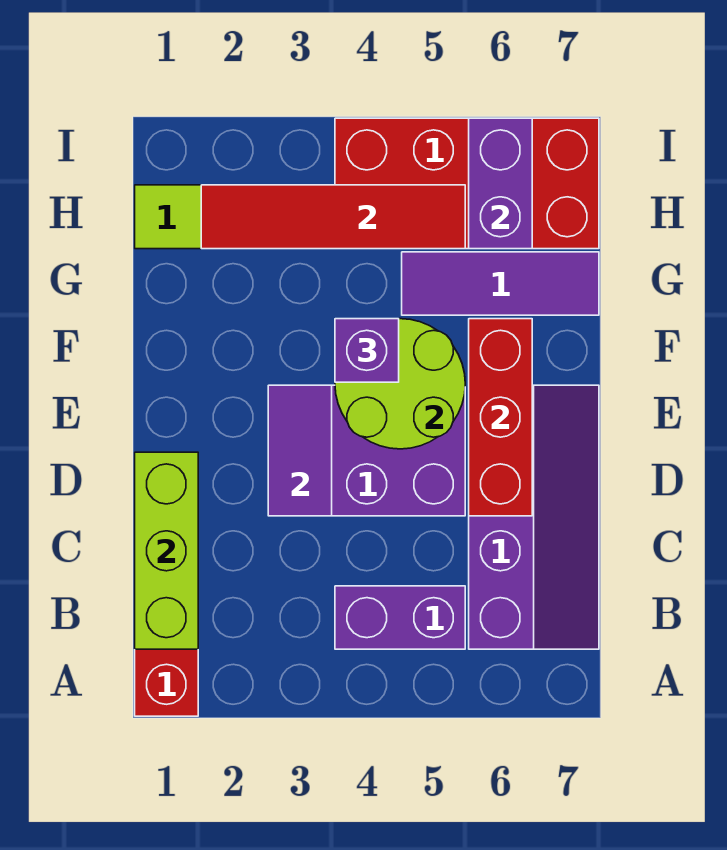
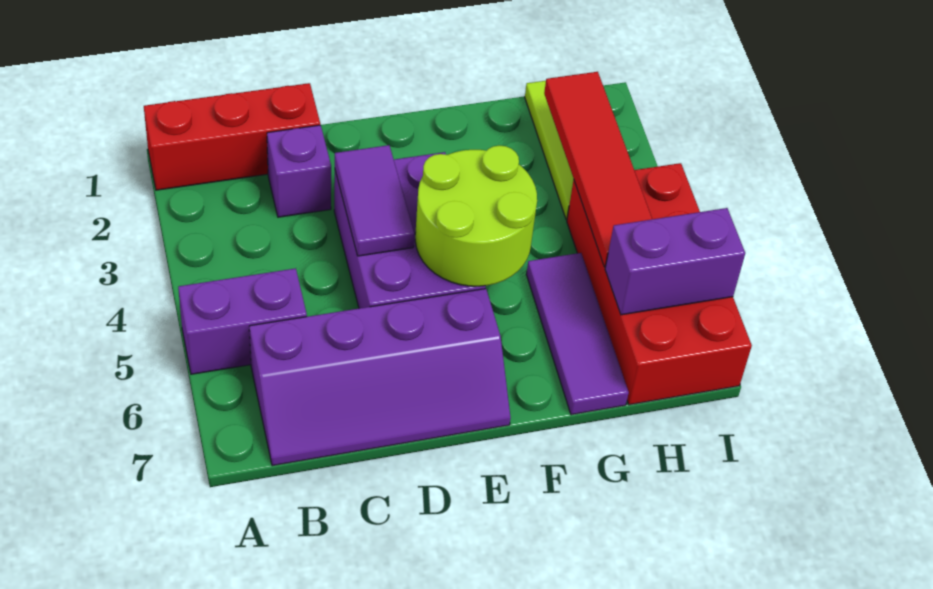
lime brick B1:D1 level 2 -> none
purple brick B4:B5 level 1 -> purple brick A5:B5 level 1
purple tile D3:E3 level 2 -> purple tile D3:D4 level 2
red brick D6:F6 level 2 -> none
purple brick F4 level 3 -> purple brick C2 level 1

